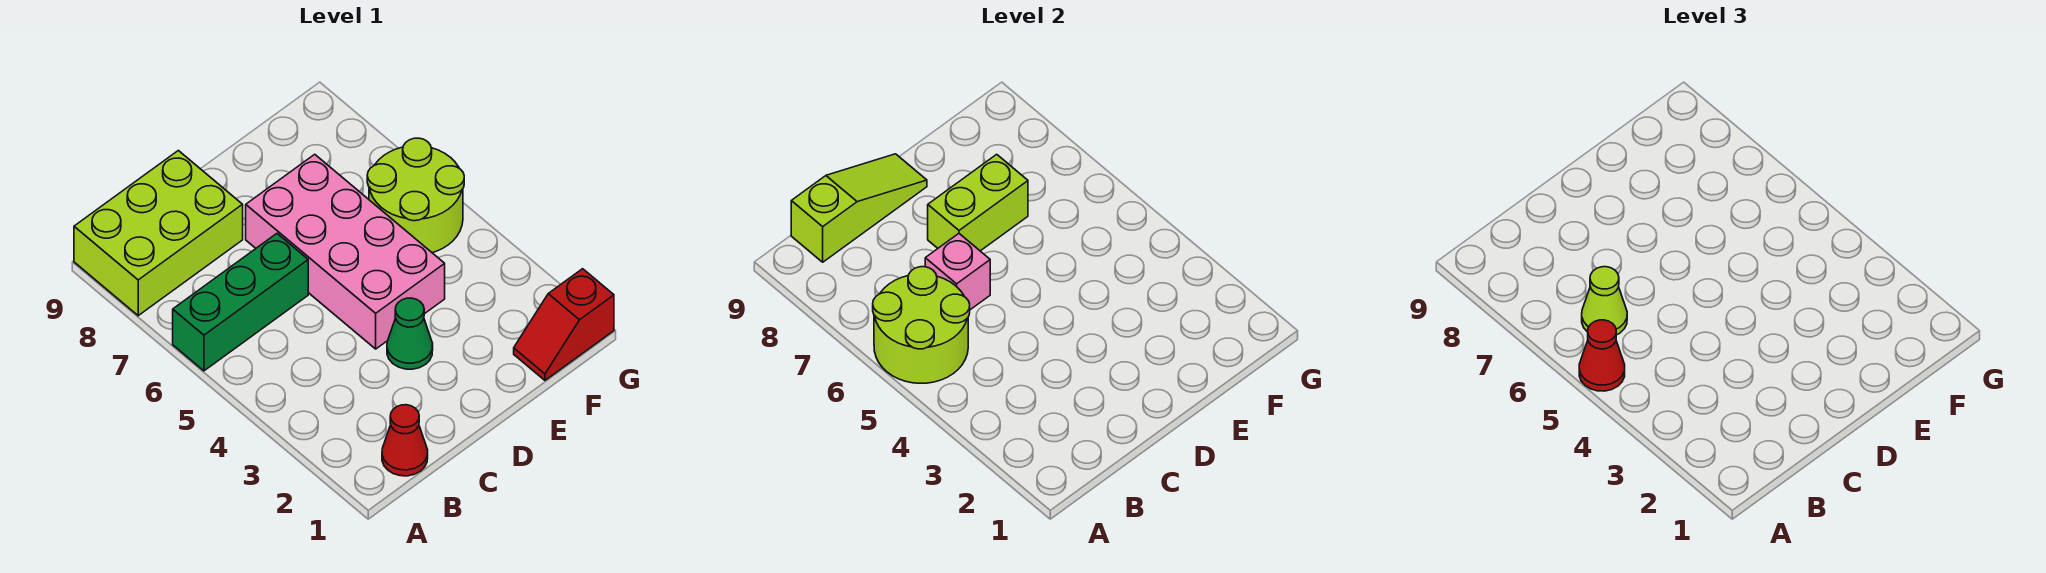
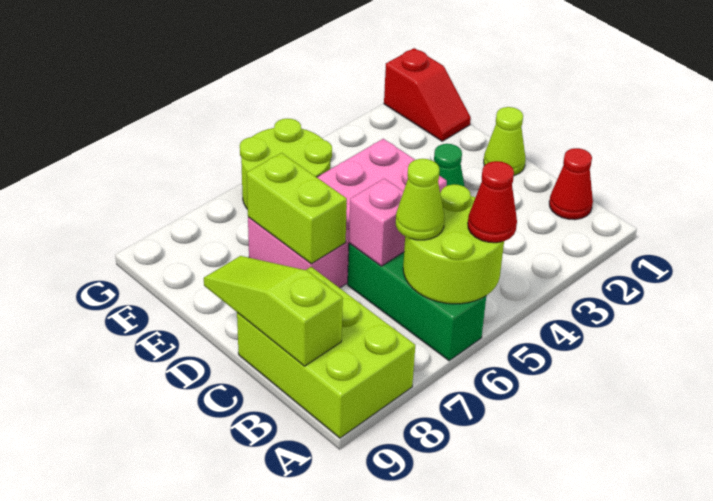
none -> lime cone D1 level 1

